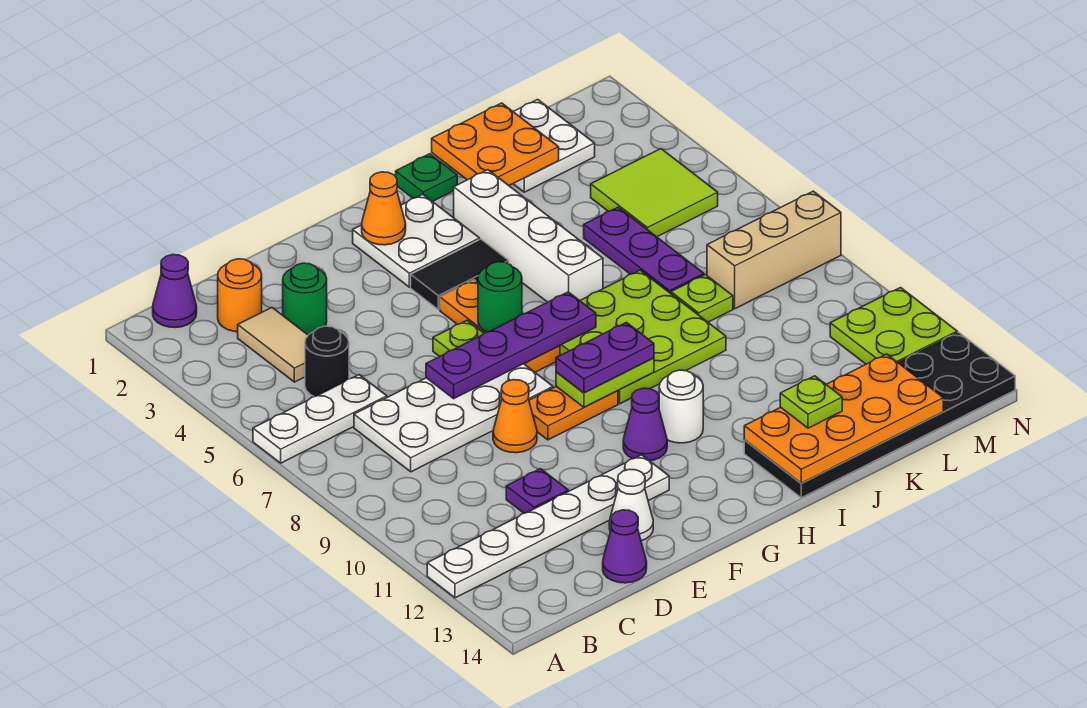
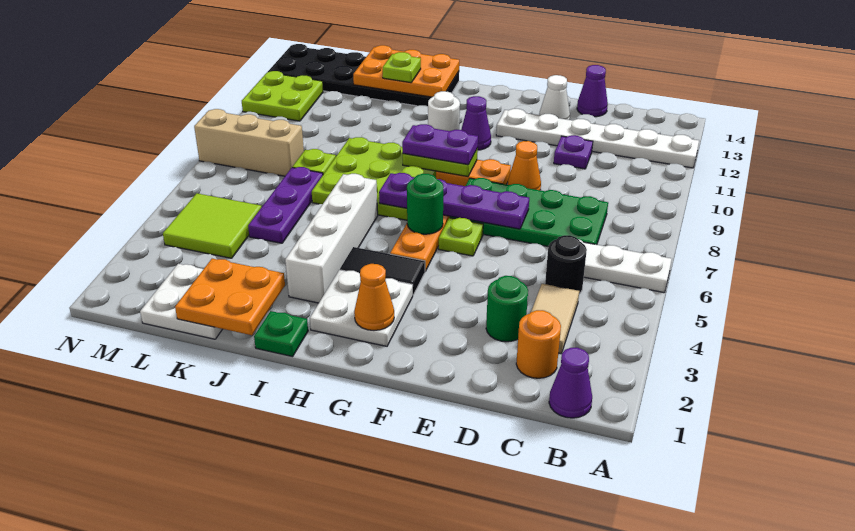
white plate C7:F8 level 1 -> green plate C7:F8 level 1
orange plate I13:L14 level 2 -> orange plate I13:K14 level 2

